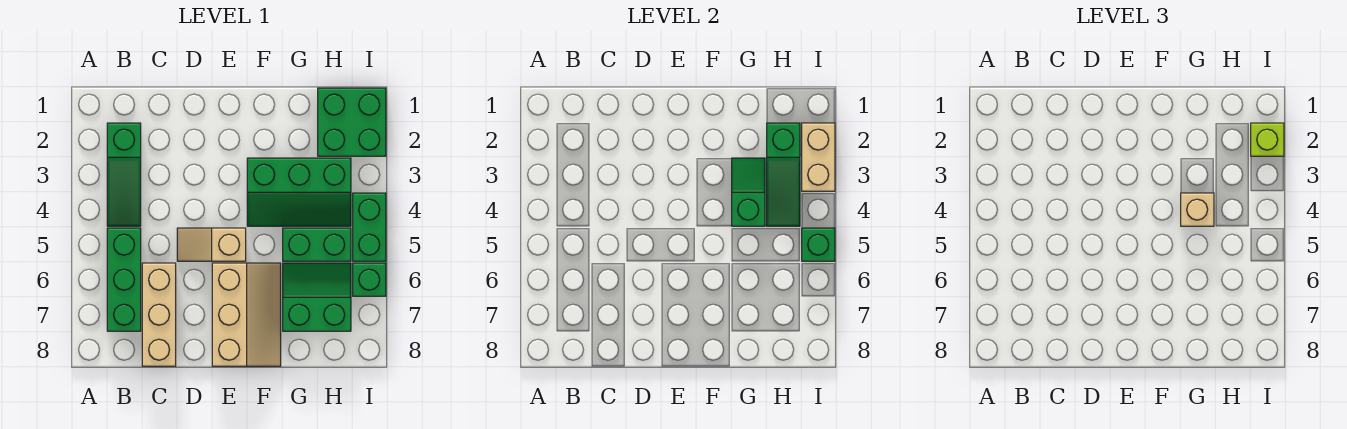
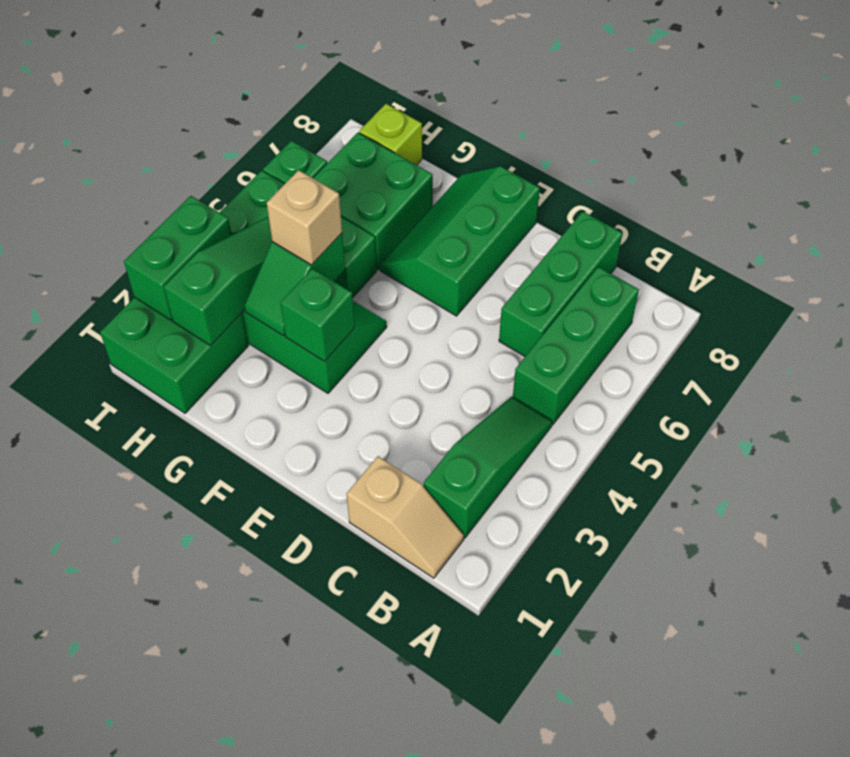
tan brick C6:C8 level 1 -> green brick C6:C8 level 1
tan slope D5:E5 level 1 top E -> tan slope B1:C1 level 1 top C
tan slope E6:F8 level 1 top E -> green slope E6:F8 level 1 top E
green slope G6:H7 level 1 top 7 -> green brick G6:H7 level 1
tan brick I2:I3 level 2 -> green brick I2:I3 level 2
lime brick I2 level 3 -> lime brick H8 level 1
green brick I5 level 2 -> green brick F3 level 2

